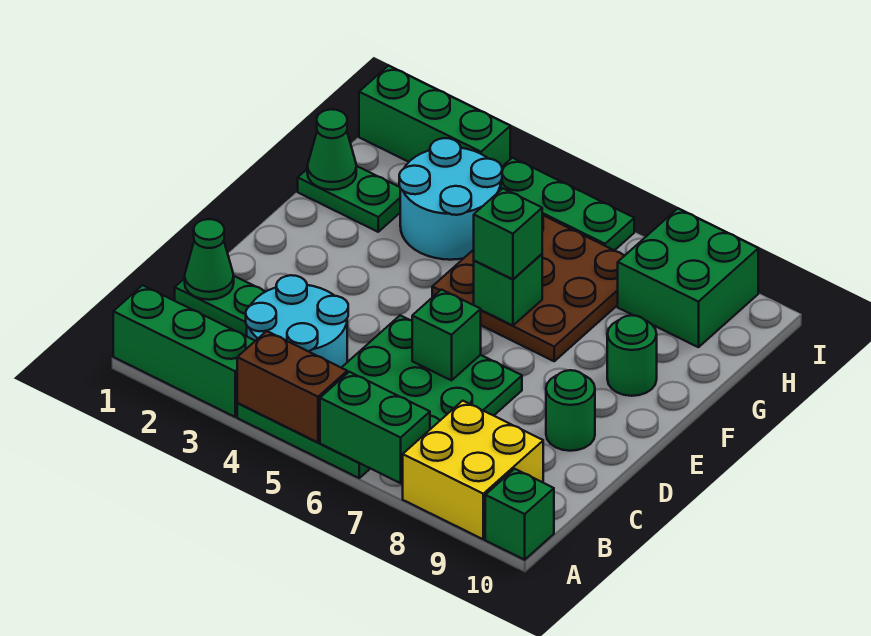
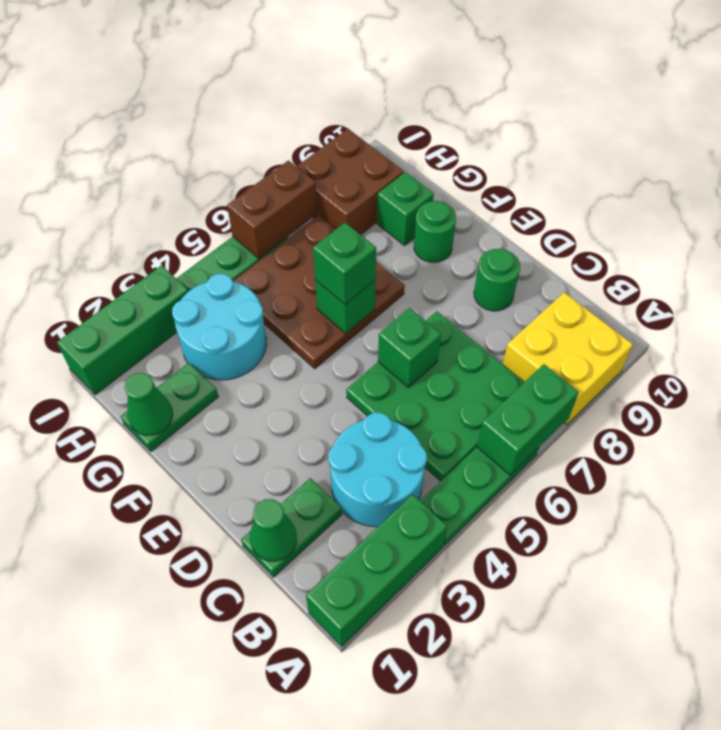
brown brick A4:A5 level 2 -> brown brick I6:I7 level 2
green brick A10 level 1 -> green brick G9 level 1
green brick H8:I9 level 1 -> brown brick H8:I9 level 1

